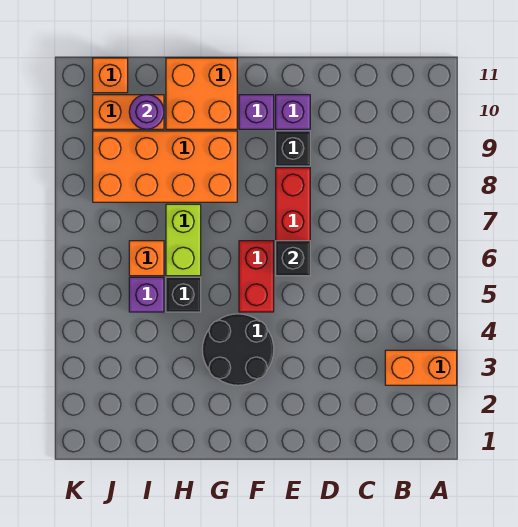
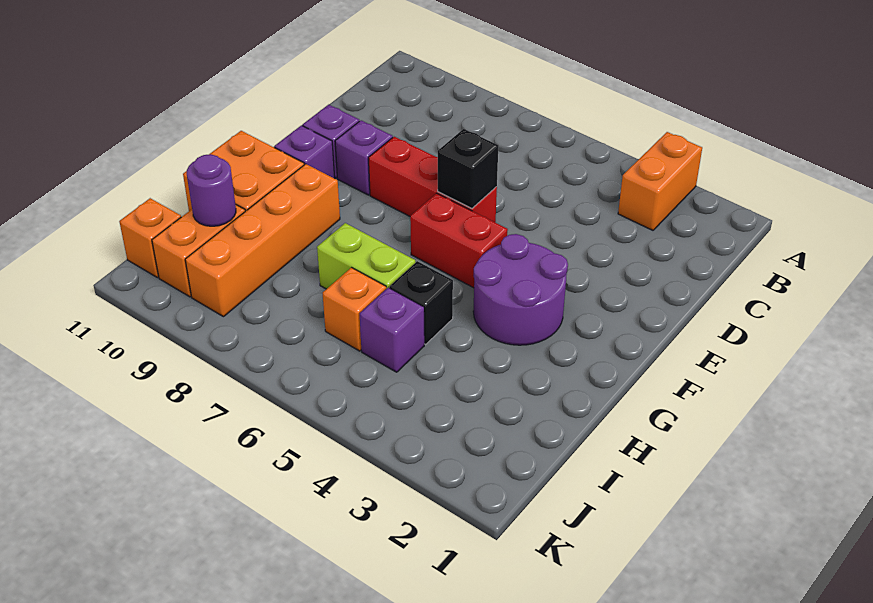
black brick E9 level 1 -> purple brick E9 level 1
black round brick F3:G4 level 1 -> purple round brick F3:G4 level 1
orange brick G8:J9 level 1 -> orange brick G9:J9 level 1

